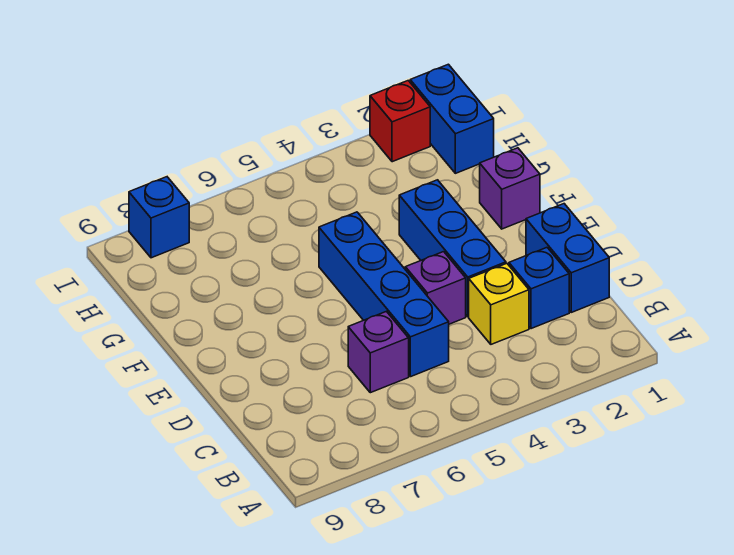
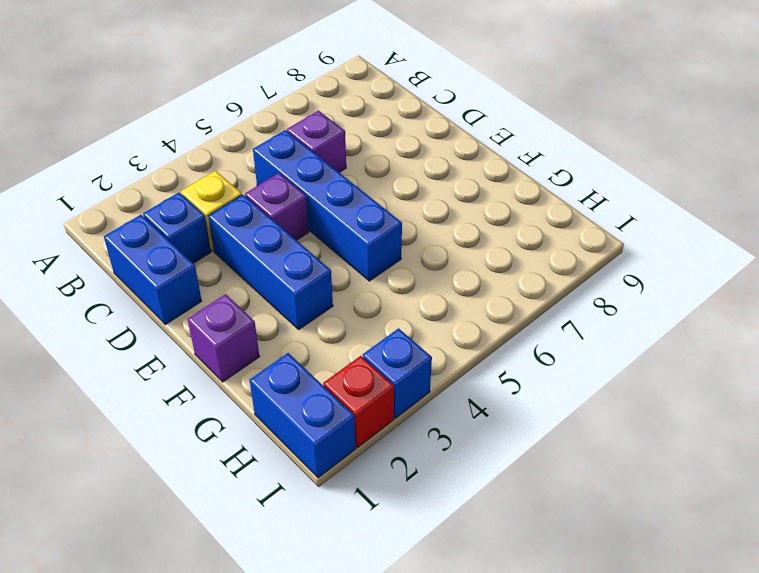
blue brick I8 level 1 -> blue brick I3 level 1

